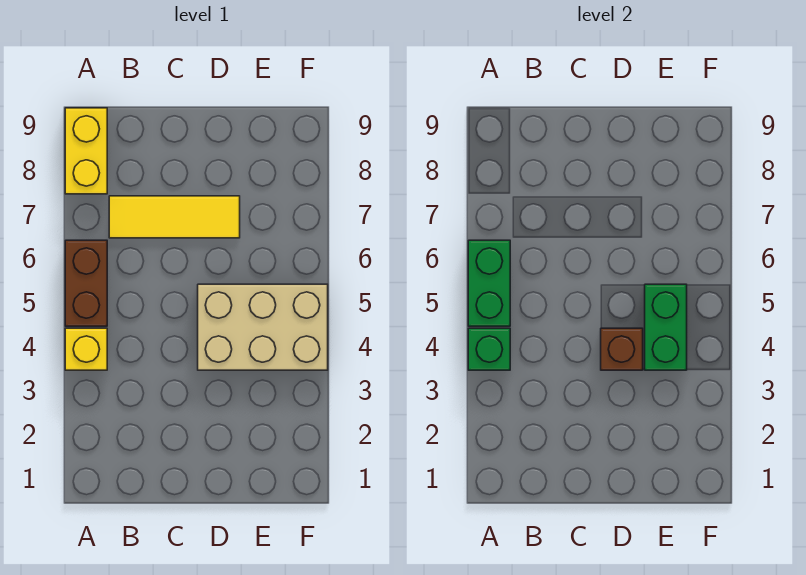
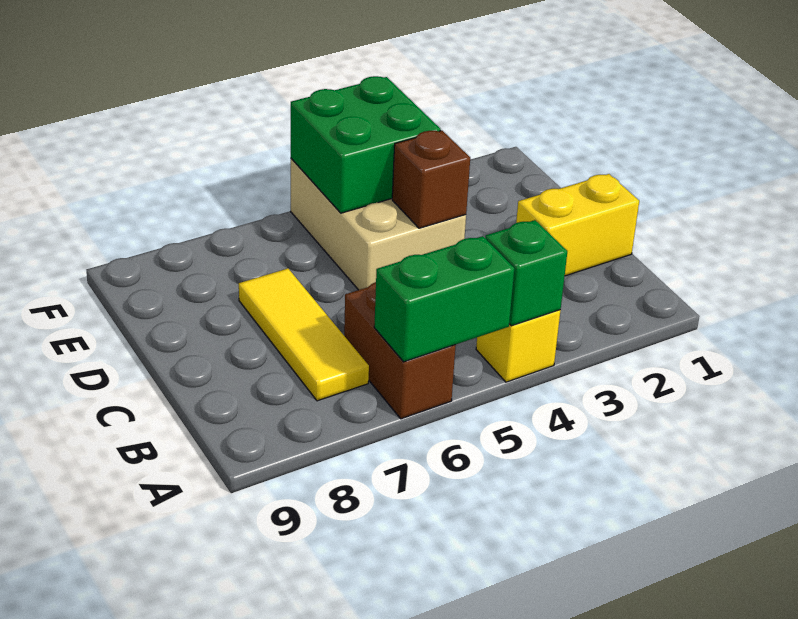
brown brick A5:A6 level 1 -> brown brick A6:B6 level 1
yellow brick A8:A9 level 1 -> yellow brick C1:C2 level 1
green brick E4:E5 level 2 -> green brick E4:F5 level 2

